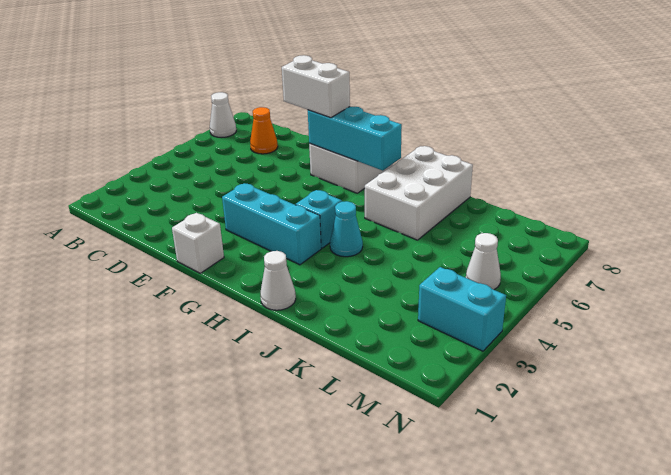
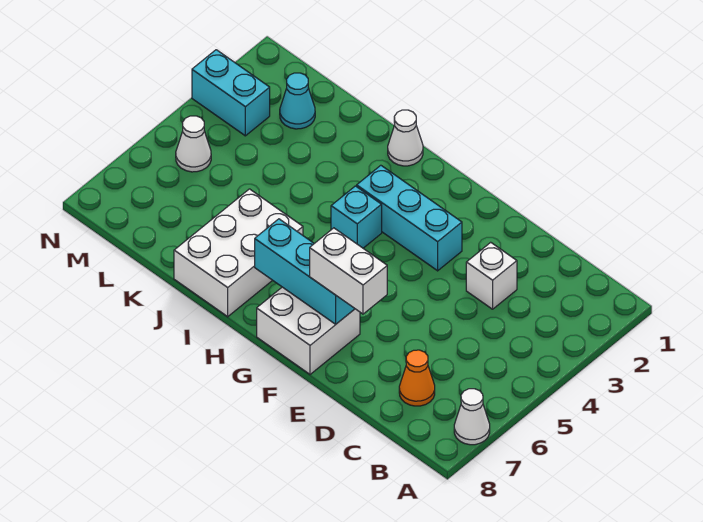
white brick F1 level 1 -> white brick D3 level 1
cyan cone I4 level 1 -> cyan cone L2 level 1

